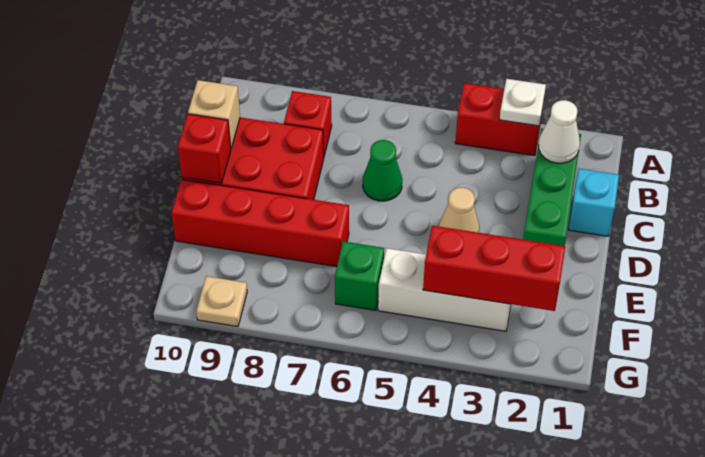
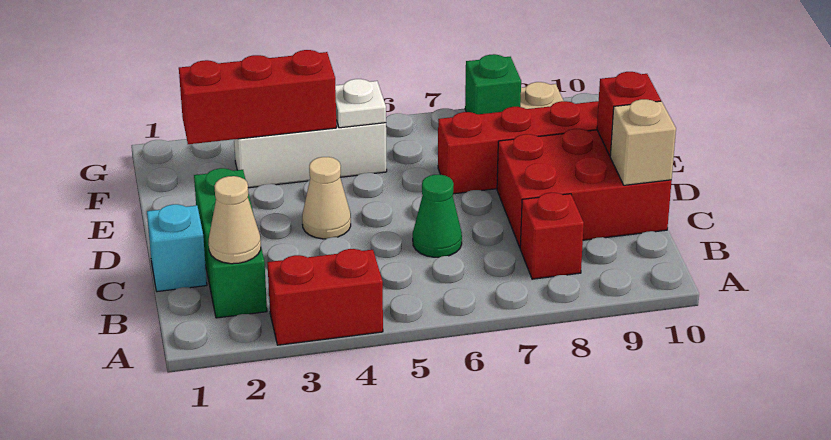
white plate A3 level 2 -> white plate F5 level 2
white cone B2 level 2 -> tan cone B2 level 2
green brick F6 level 1 -> green brick G8 level 1

